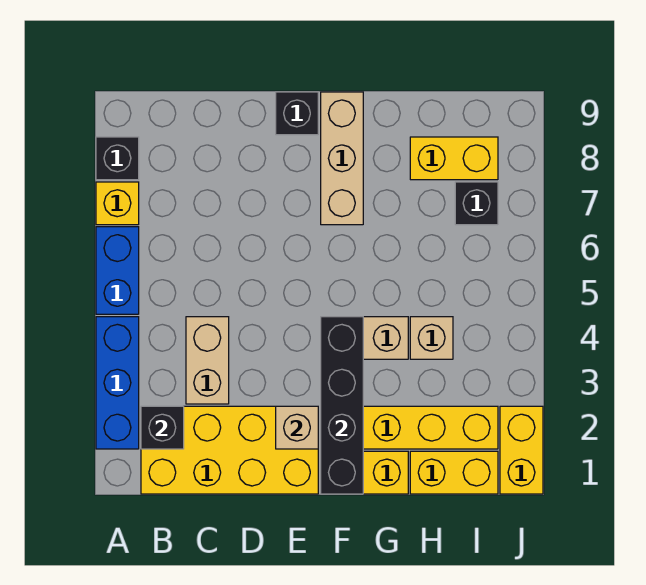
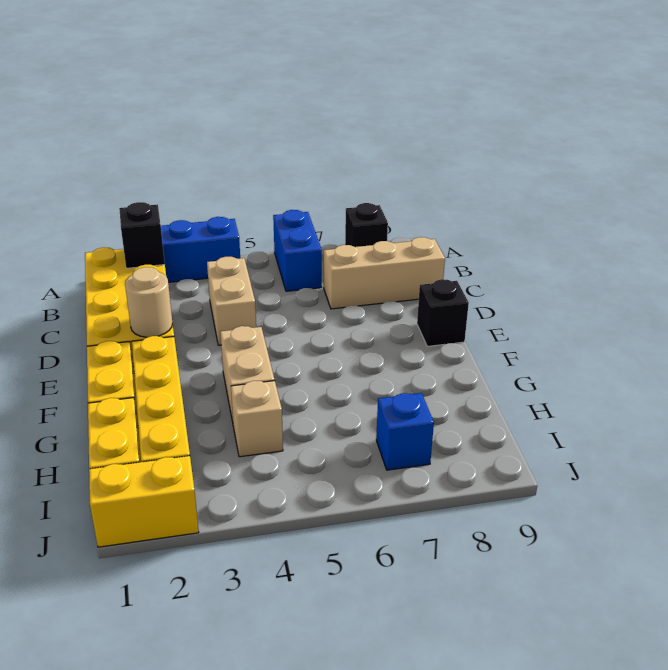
blue brick A5:A6 level 1 -> blue brick A6:B6 level 1
yellow brick A7 level 1 -> none
tan brick C3:C4 level 1 -> tan brick C4:D4 level 1
tan brick E2 level 2 -> tan round brick E2 level 2
black brick F1:F4 level 2 -> none
tan brick F7:F9 level 1 -> tan brick C7:C9 level 1
yellow brick H8:I8 level 1 -> none
black brick I7 level 1 -> blue brick I7 level 1

